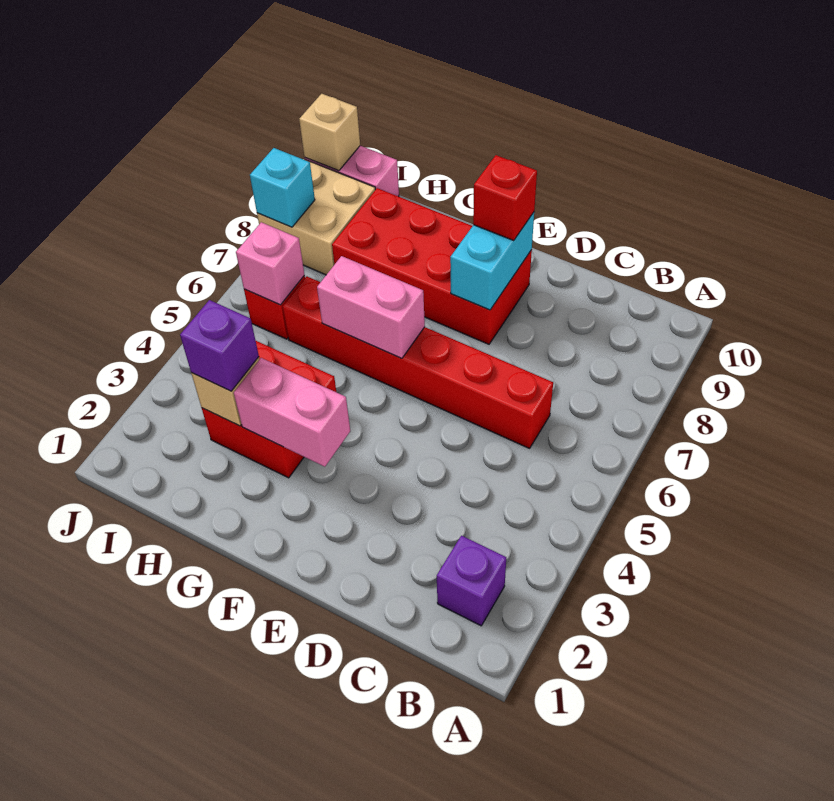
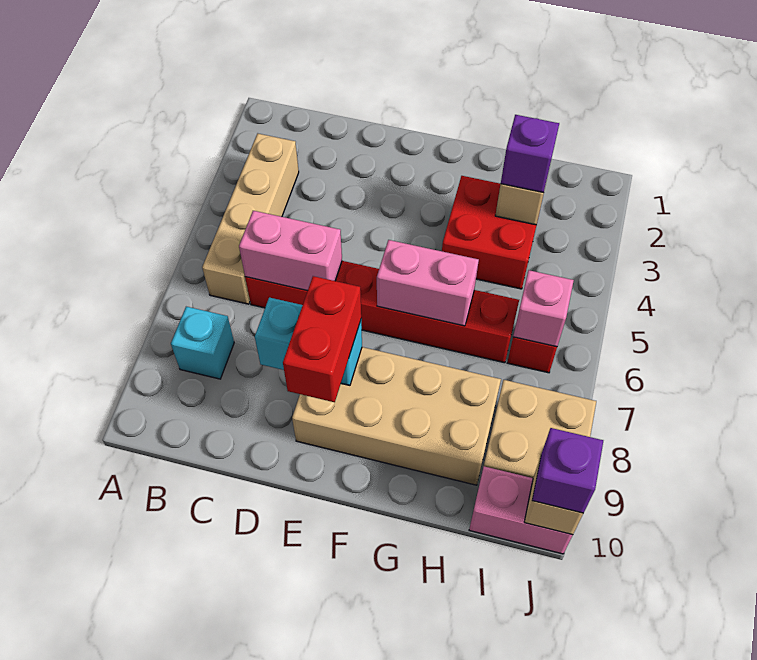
purple brick B2 level 1 -> purple brick J10 level 3
none -> tan brick B3:B6 level 1
red brick E8:H9 level 1 -> tan brick E8:H9 level 1
cyan brick E8:E9 level 2 -> cyan brick D8:E8 level 2
red brick E9 level 3 -> red brick E8:E9 level 3
pink brick F3:G3 level 2 -> pink brick C6:D6 level 2
cyan brick J8 level 2 -> cyan brick B8 level 1

